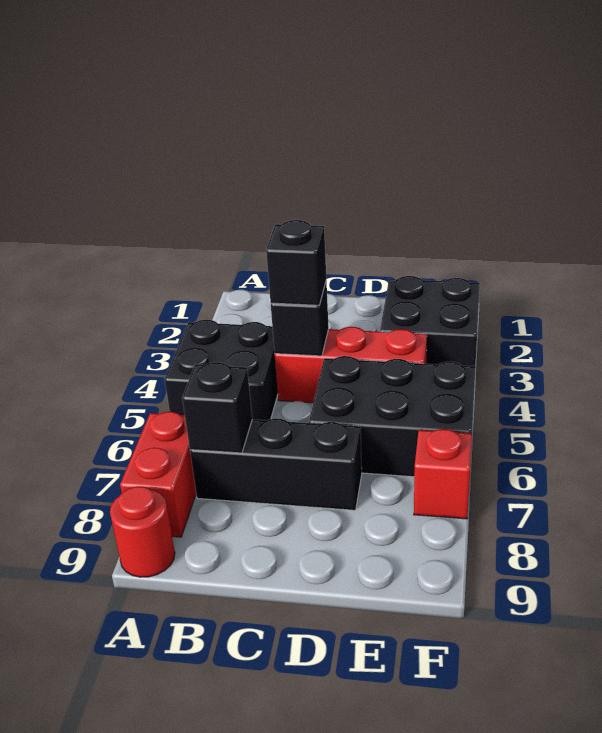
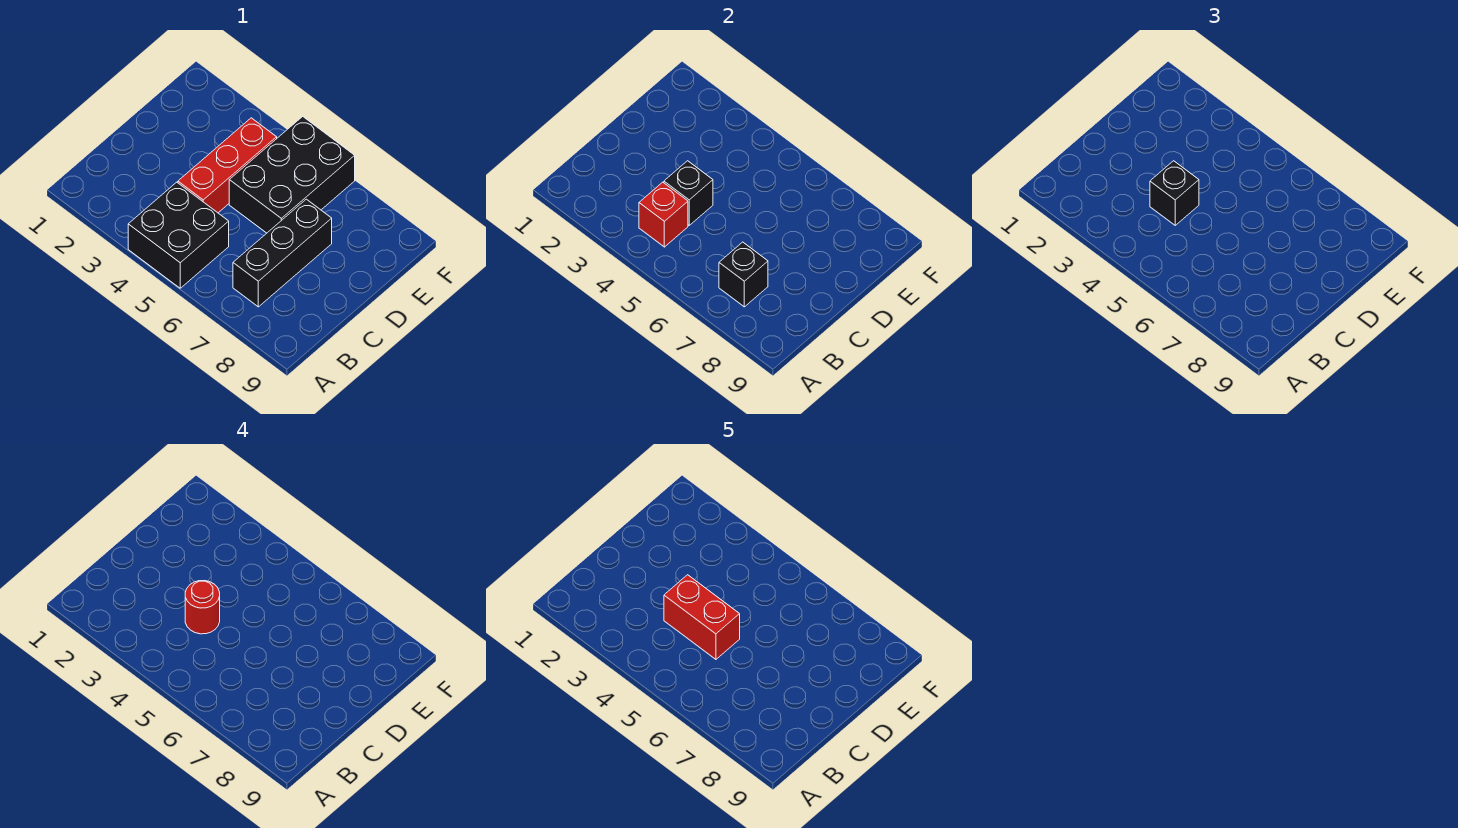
red brick A7:A8 level 1 -> red brick C4:C5 level 5
red round brick A9 level 1 -> red round brick C4 level 4
black brick E2:F3 level 1 -> none
red brick F7 level 1 -> red brick B4 level 2

